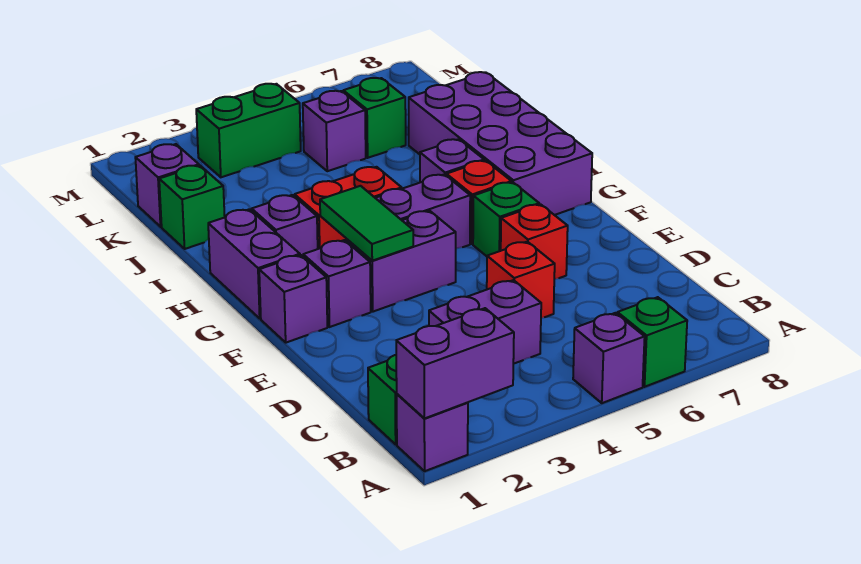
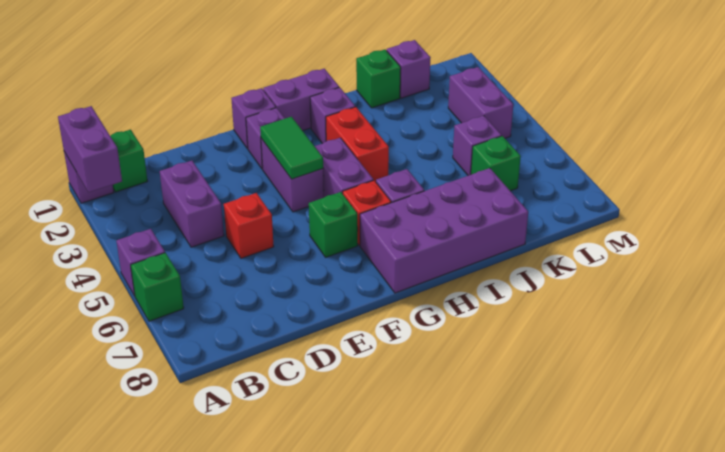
red brick E6 level 1 -> none
green tile F3:G3 level 2 -> green tile F3:F4 level 2
green brick L3:L4 level 1 -> purple brick L3:L4 level 1

